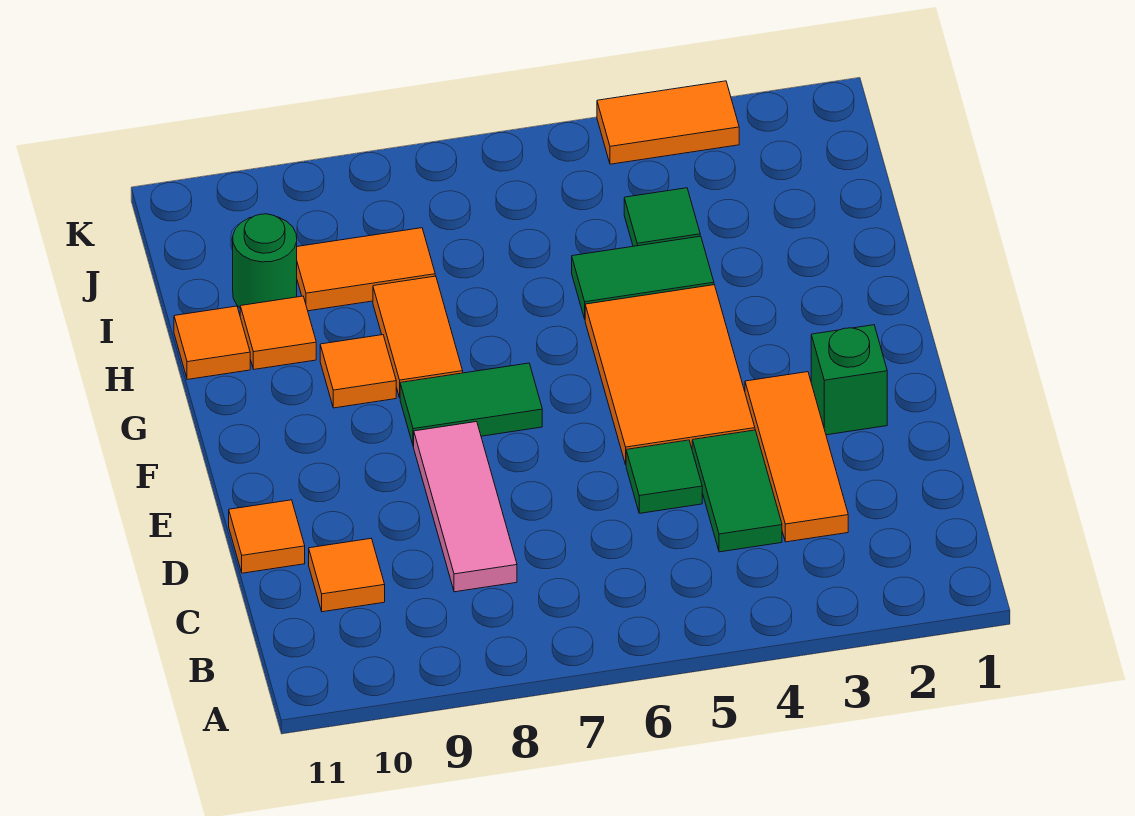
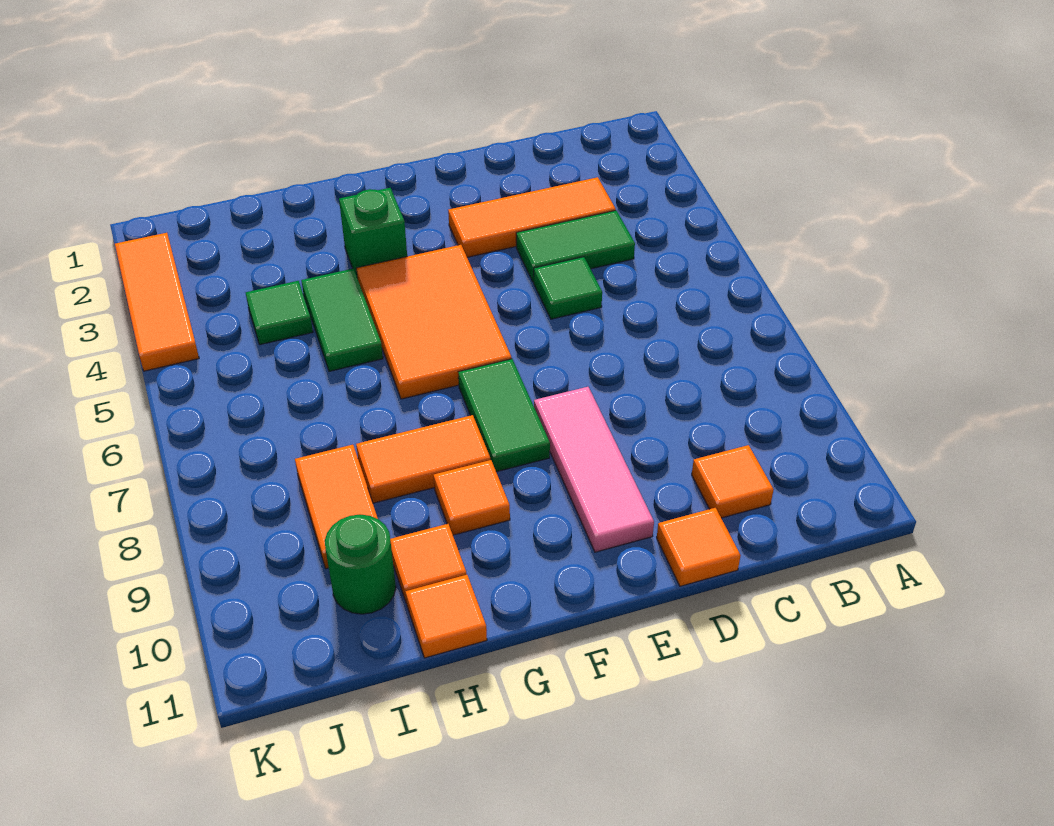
pink tile C8:E8 level 1 -> pink tile E8:E10 level 1
green brick E2 level 1 -> green brick G3 level 1
orange tile E4:G5 level 1 -> orange tile F4:G6 level 1
orange tile K3:K4 level 1 -> orange tile K2:K4 level 1

